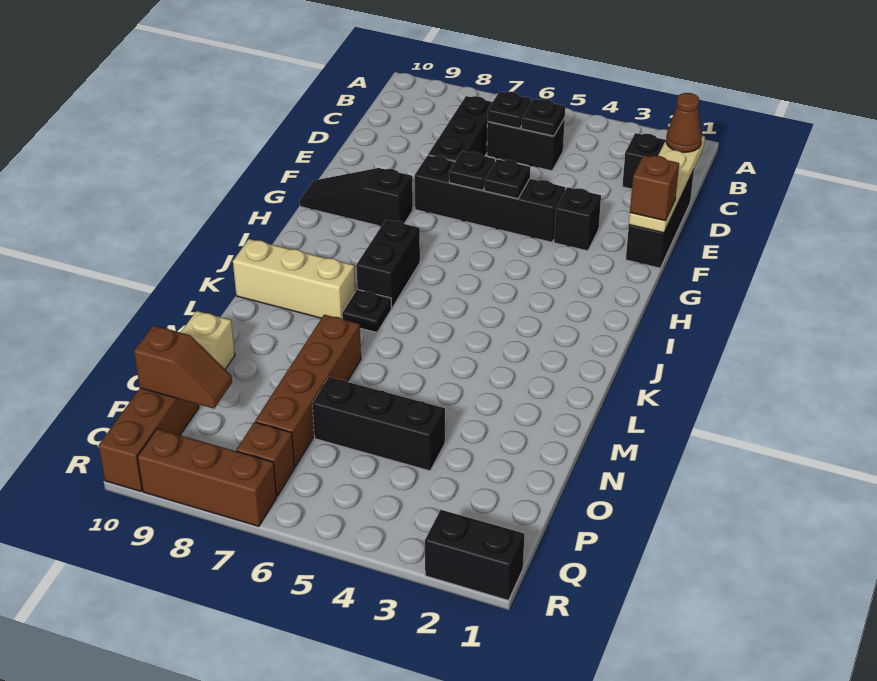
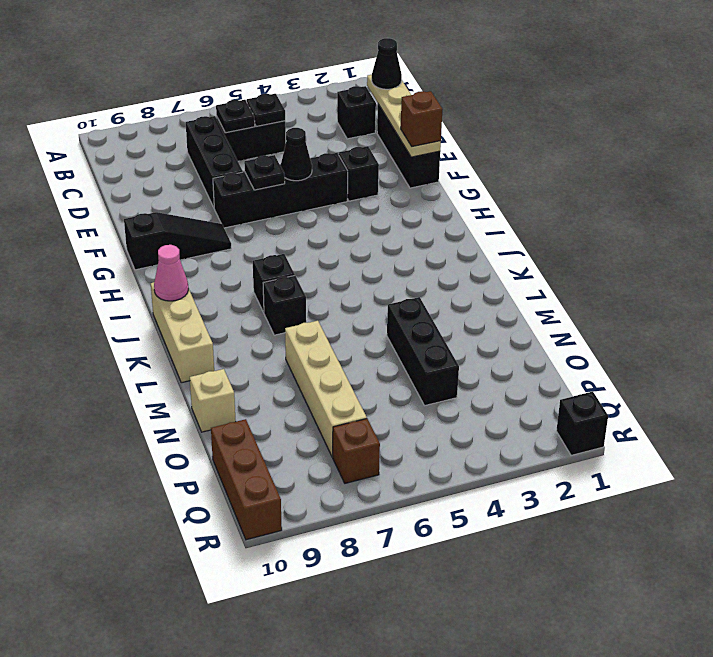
brown cone C1 level 3 -> black cone C1 level 3
black plate F5 level 2 -> black cone F5 level 2
black slope G8:G10 level 1 top 8 -> black slope G8:G10 level 1 top 10
black brick I7:J7 level 1 -> black brick J7 level 1
none -> pink cone J10 level 2
black plate K7 level 1 -> black brick K7 level 1
tan brick K8:K10 level 1 -> tan brick J10:L10 level 1
brown brick M7:P7 level 1 -> tan brick M7:P7 level 1
black brick O4:O6 level 1 -> black brick M4:O4 level 1
brown slope P9:P10 level 2 top 10 -> none
black brick R1:R2 level 1 -> black brick R1 level 1
brown brick R7:R9 level 1 -> none

